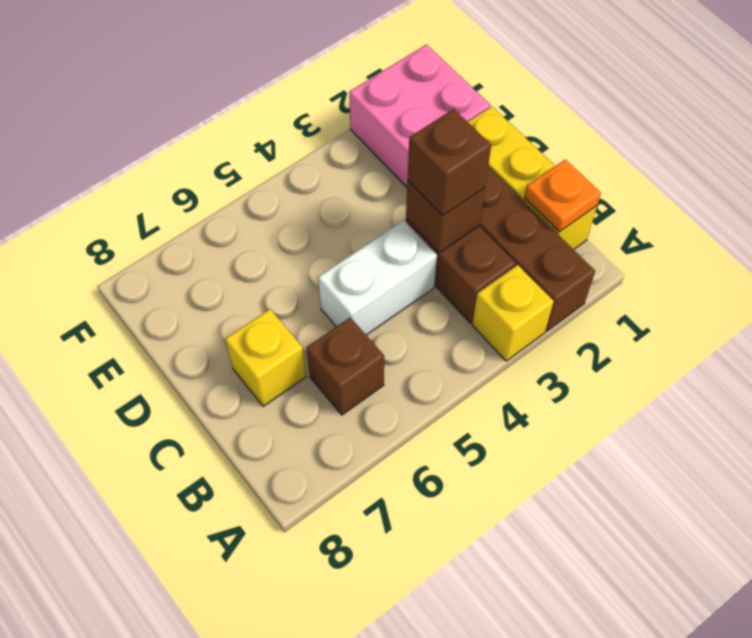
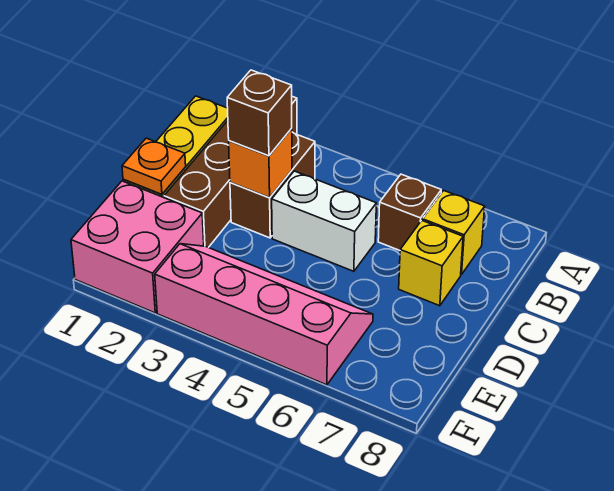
yellow brick A3 level 1 -> yellow brick B7 level 1
orange plate B1 level 2 -> orange plate D1 level 2
brown brick C3 level 2 -> orange brick C3 level 2
none -> pink slope E3:F6 level 1 top F

